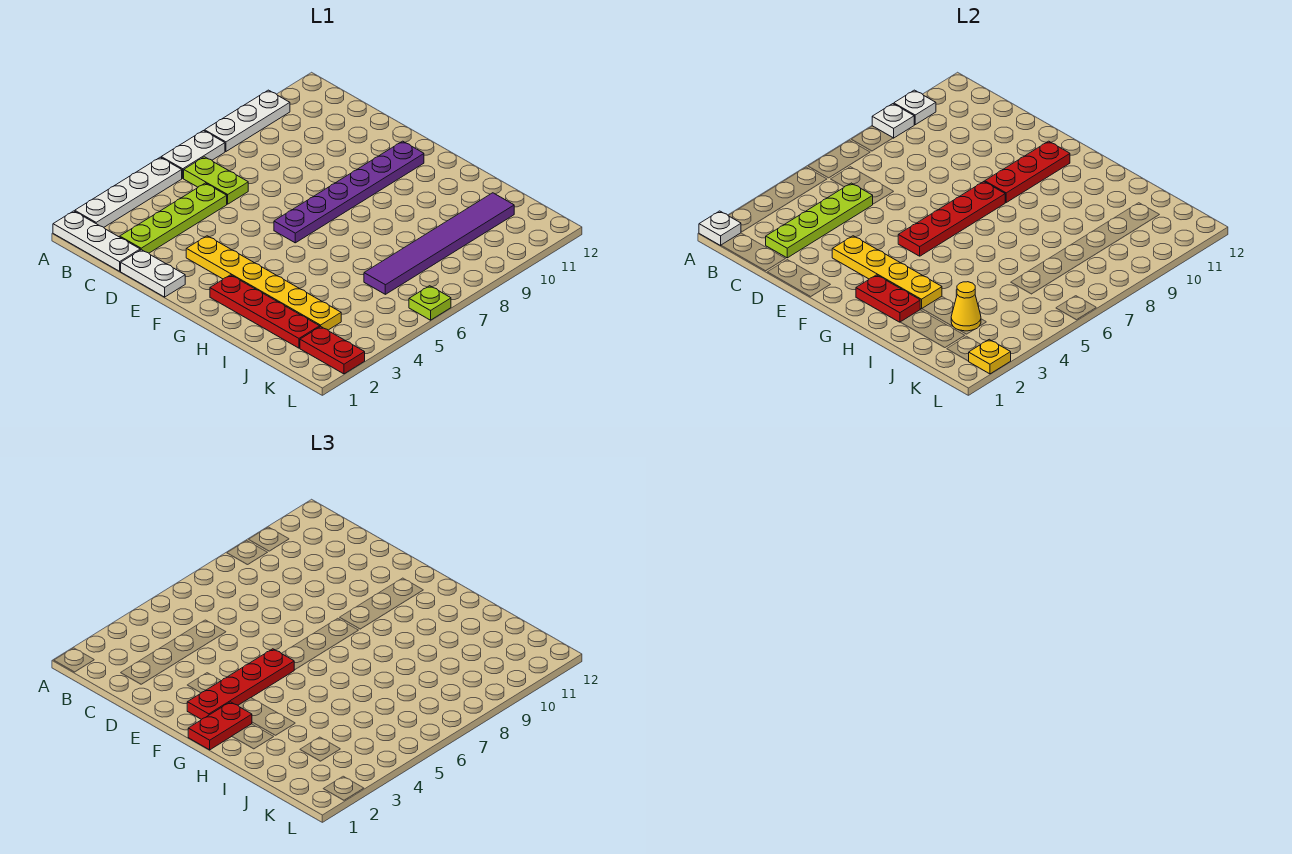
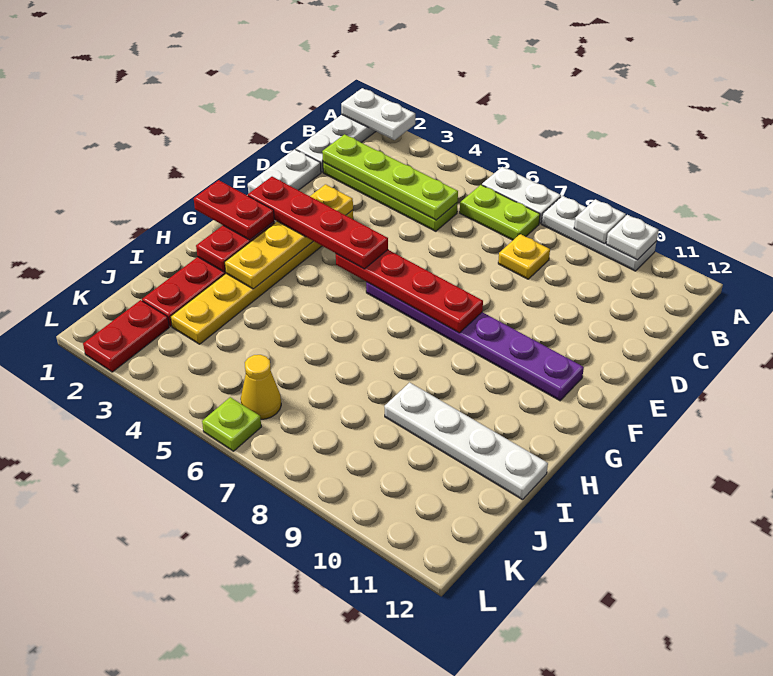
white plate A1 level 2 -> white plate A1:A2 level 2
white plate A2:A5 level 1 -> white plate I9:I12 level 1
lime plate B6:C6 level 1 -> lime plate B6:B7 level 1
red plate F9:F11 level 2 -> none
yellow cone J3 level 2 -> yellow cone K6 level 1
purple tile J6:J11 level 1 -> none
yellow plate L2 level 2 -> yellow plate C8 level 1

